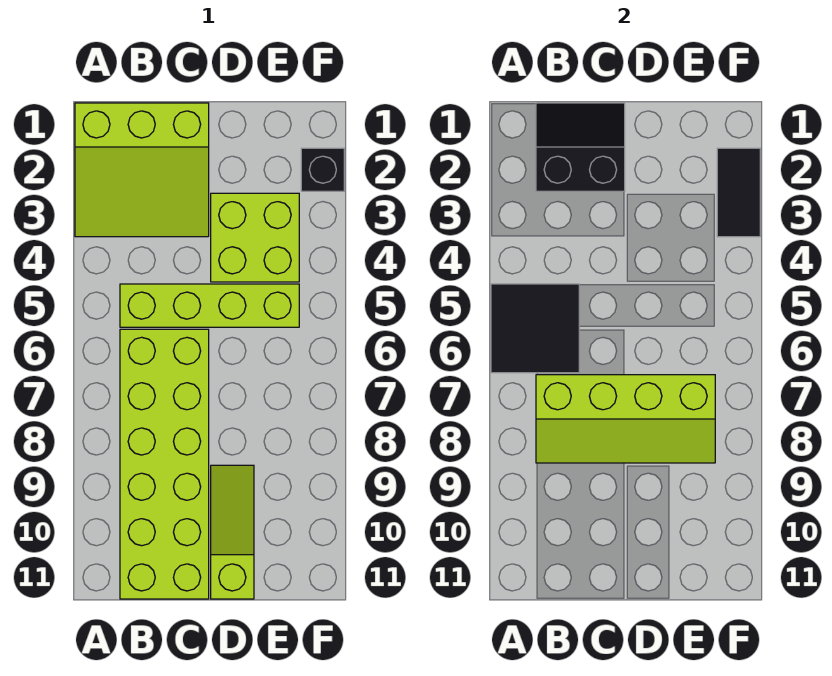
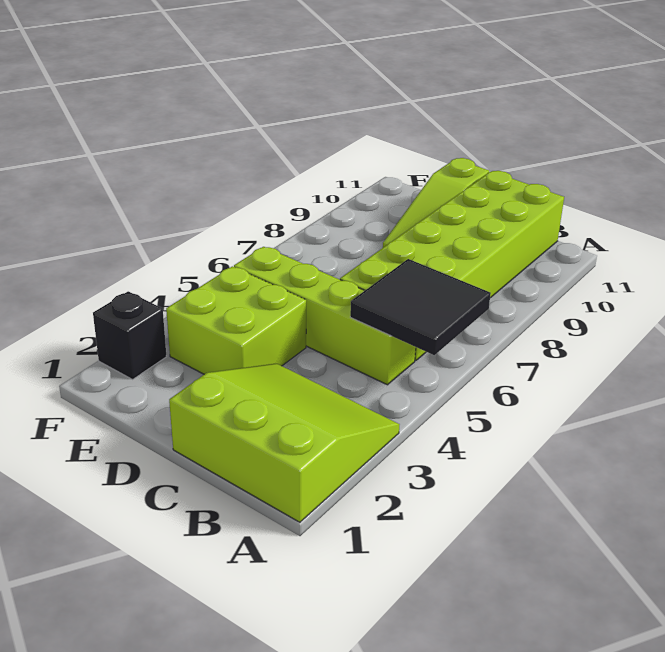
black slope B1:C2 level 2 top 2 -> none
lime slope B7:E8 level 2 top 7 -> none
black tile F2:F3 level 2 -> none

